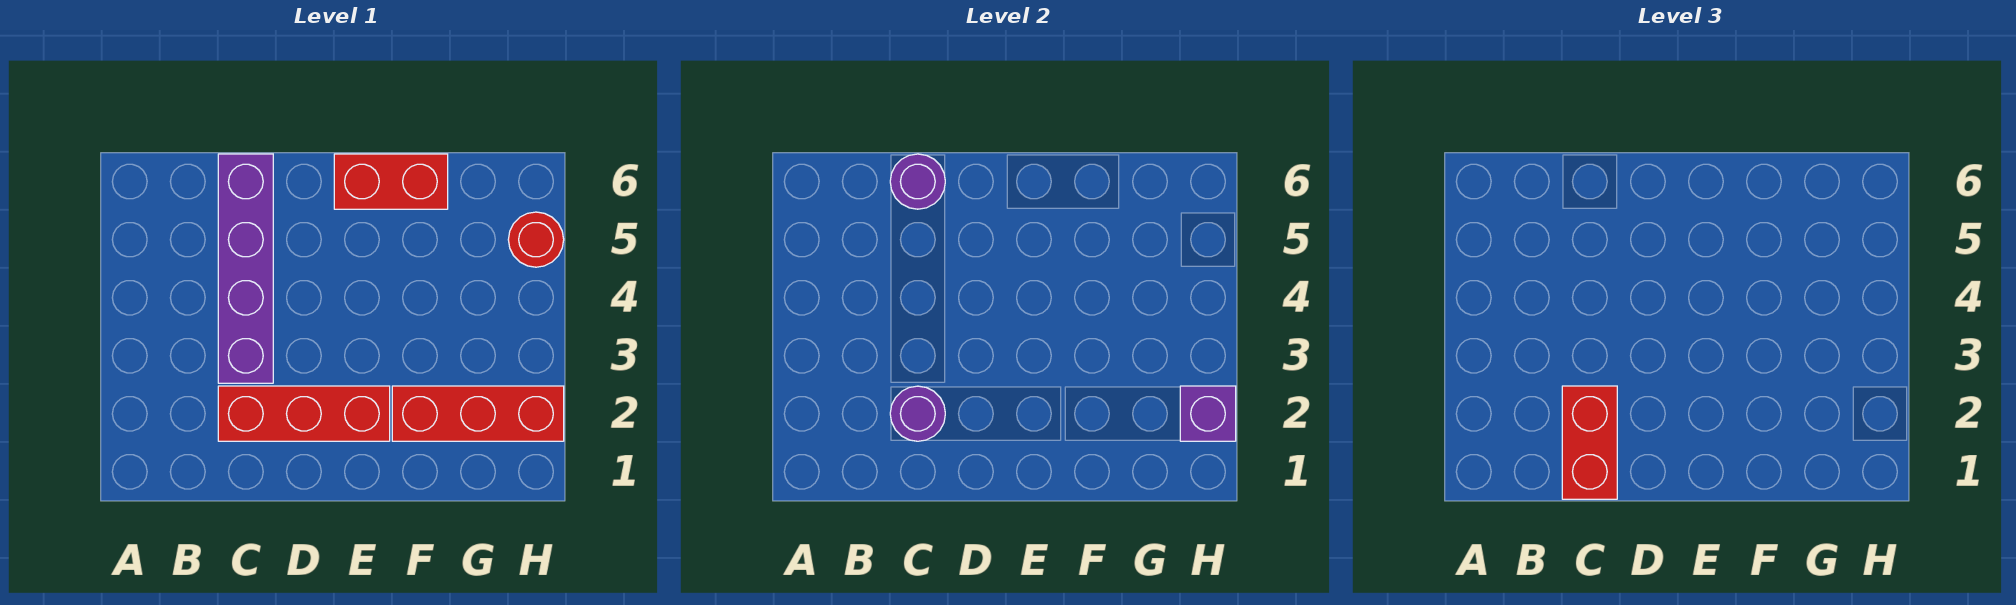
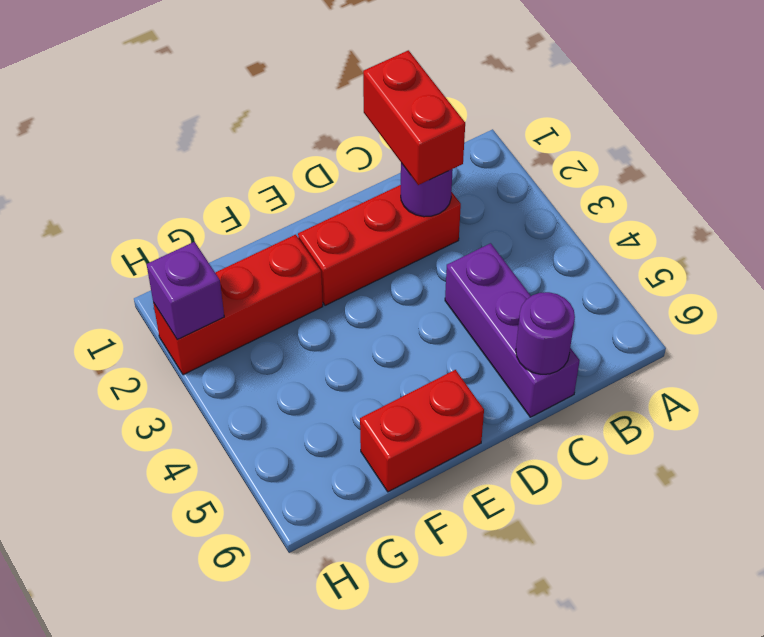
purple brick C3:C6 level 1 -> purple brick C4:C6 level 1
red round brick H5 level 1 -> none

